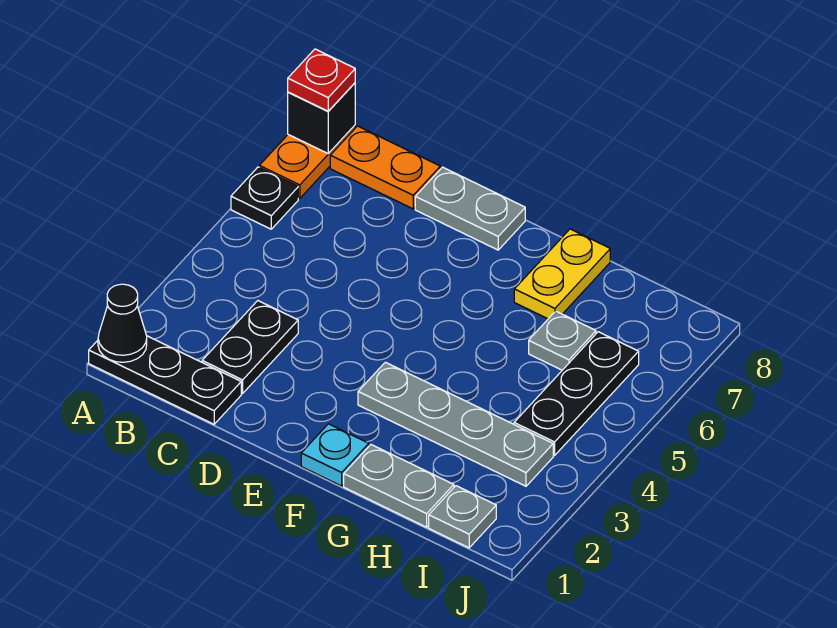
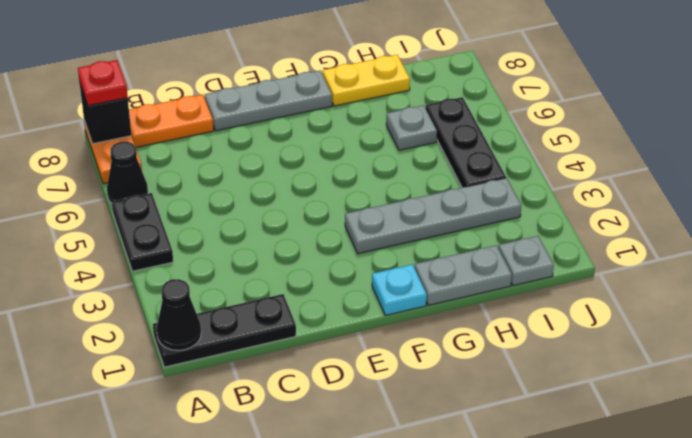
black plate A6 level 1 -> black cone A6 level 1
black plate C2:C3 level 1 -> black plate A4:A5 level 1
grey plate D8:E8 level 1 -> grey plate D8:F8 level 1
yellow plate G7:G8 level 1 -> yellow plate G8:H8 level 1

